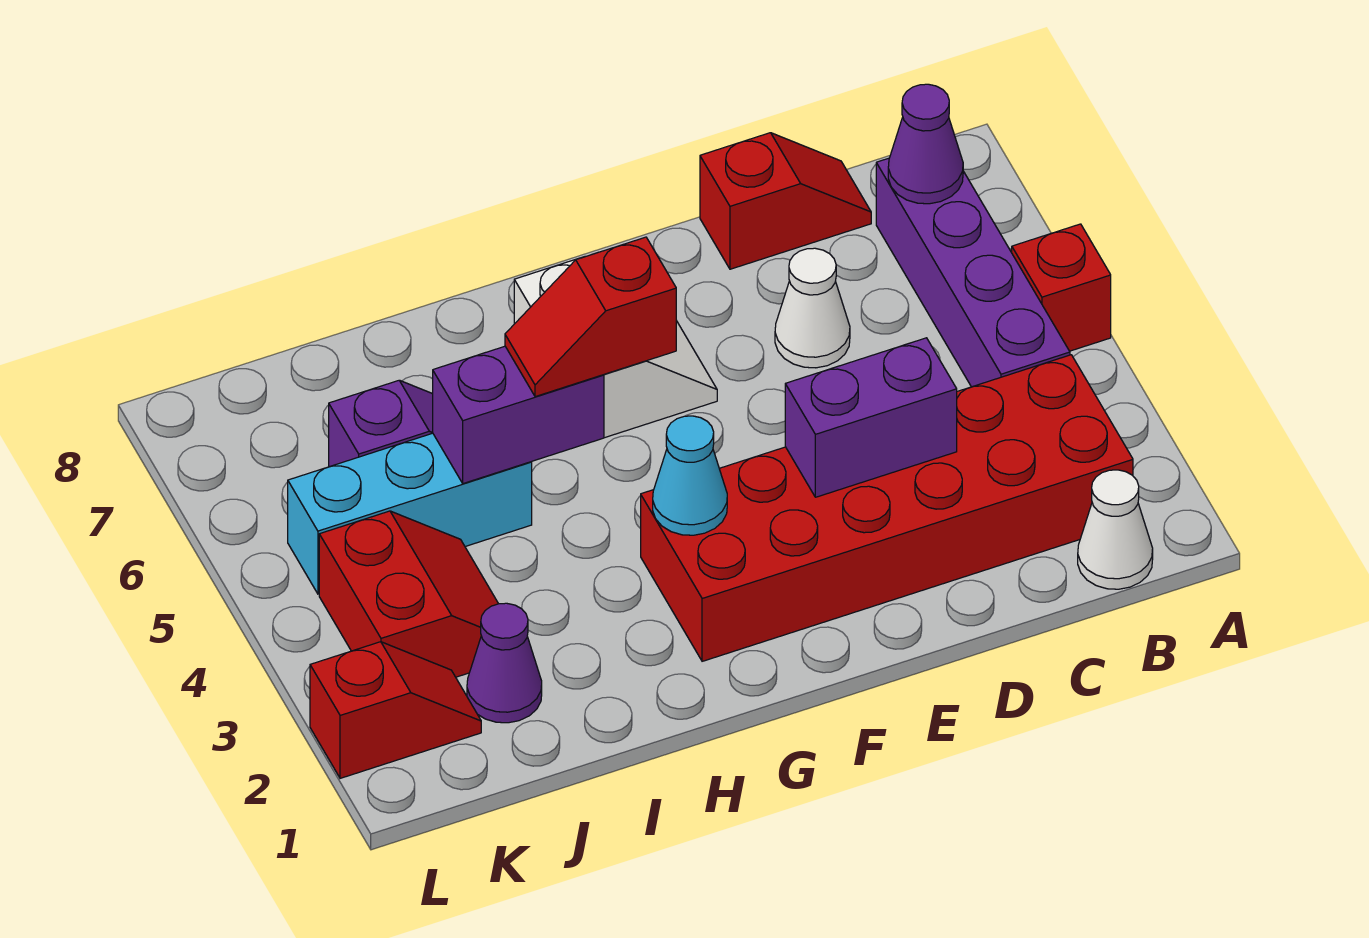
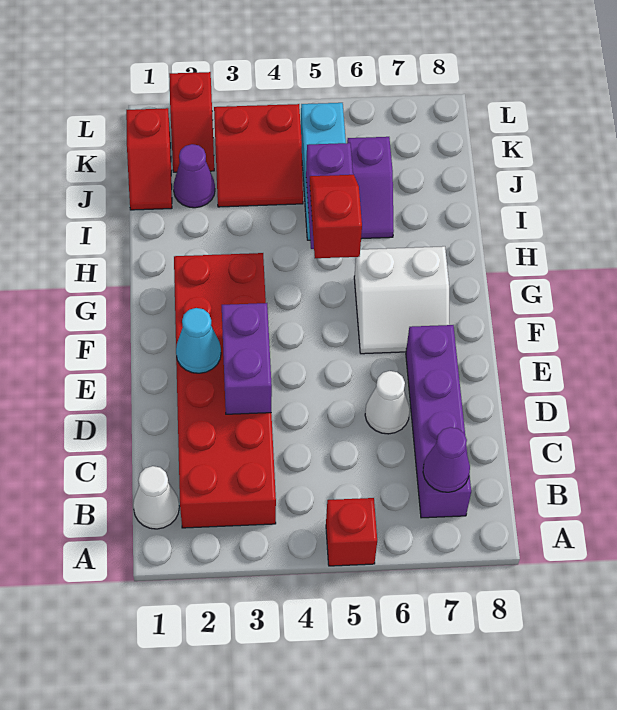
purple brick B4:B7 level 1 -> purple brick B7:E7 level 1
red slope C8:D8 level 1 top D -> red slope J1:K1 level 1 top K
cyan cone G3 level 2 -> cyan cone E2 level 2

